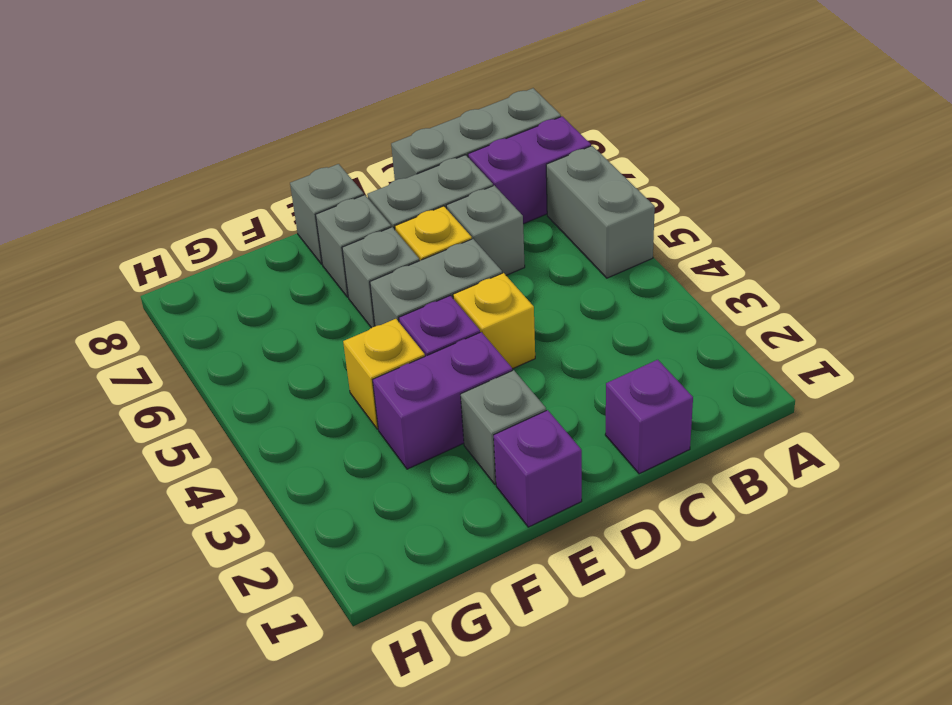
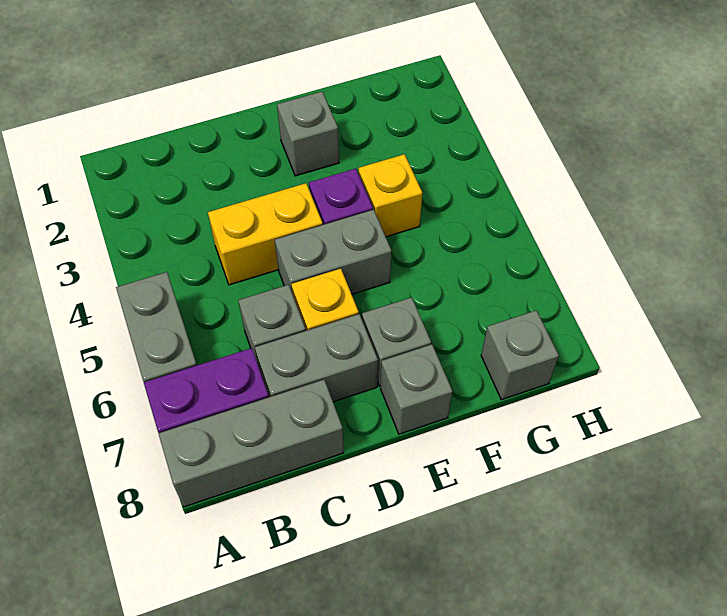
purple brick C1 level 1 -> none
yellow brick D4 level 1 -> yellow brick C4:D4 level 1
purple brick E1 level 1 -> none
purple brick E3:F3 level 1 -> none
grey brick E6 level 1 -> grey brick G8 level 1

